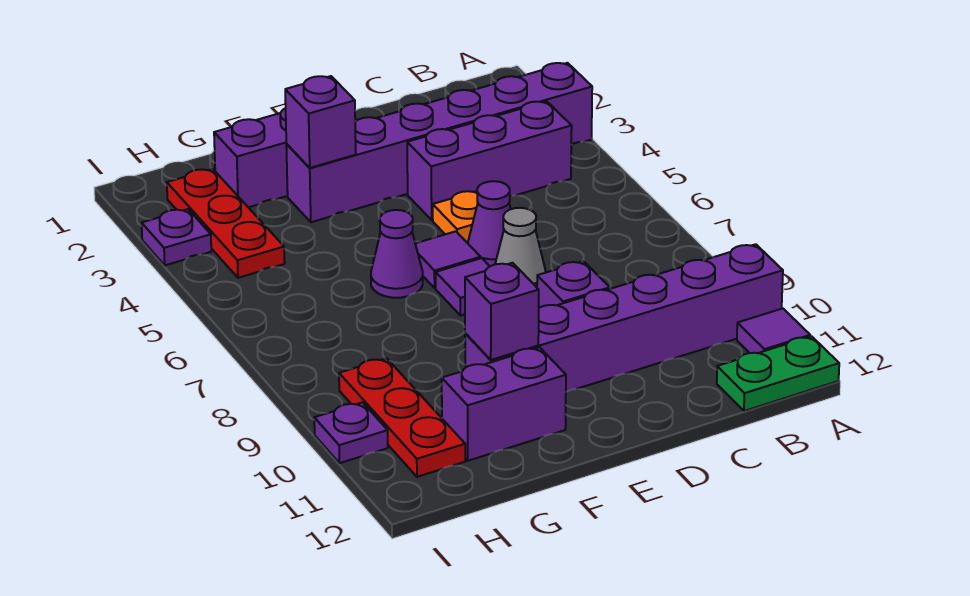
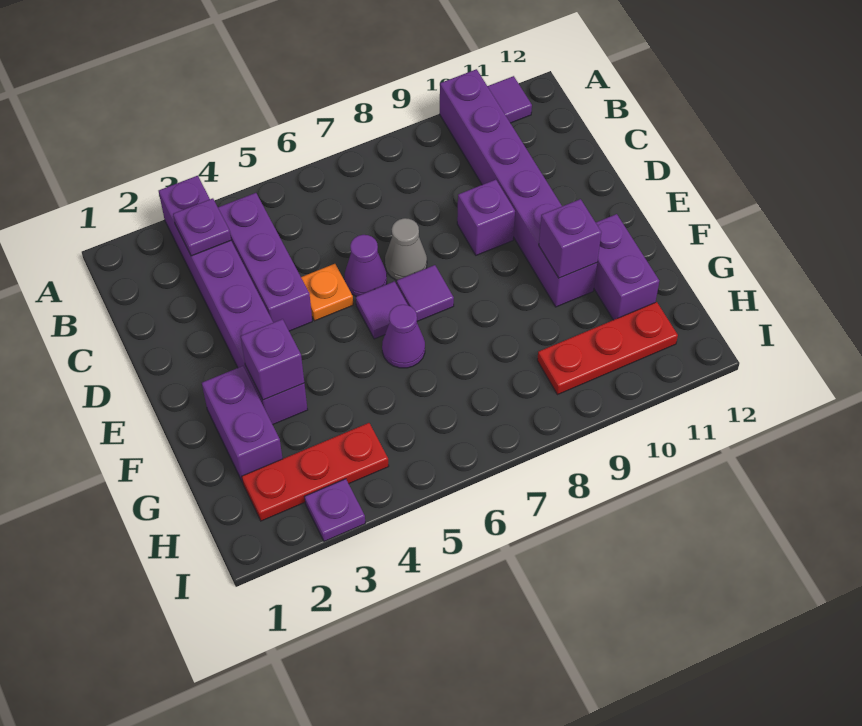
green plate A12:B12 level 1 -> none
purple plate I10 level 1 -> purple plate B3 level 2

